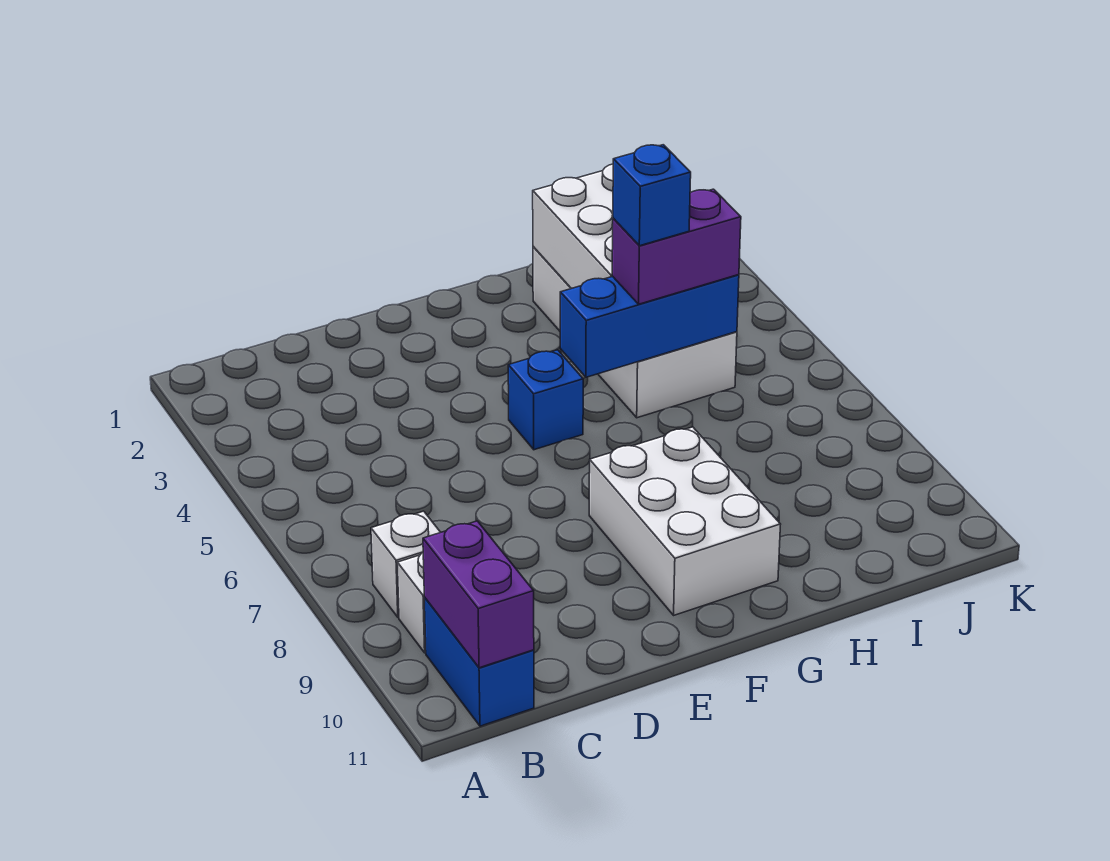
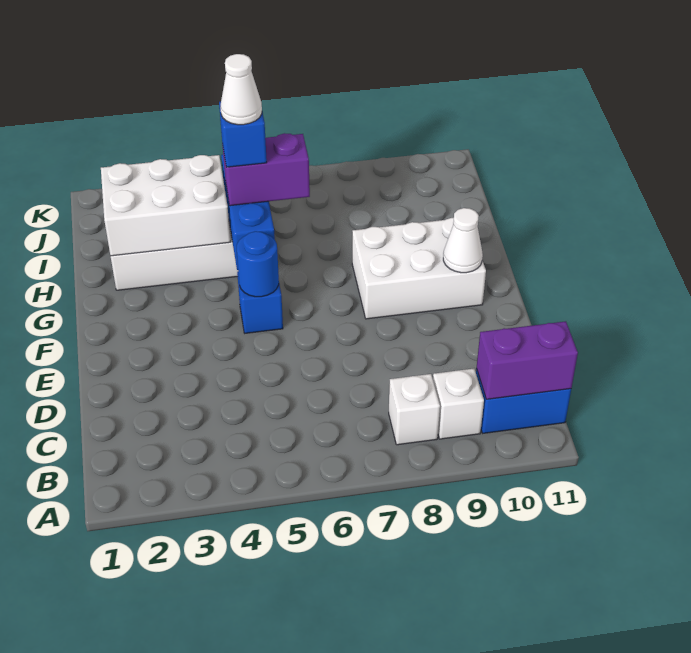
none -> blue round brick F5 level 2
none -> white cone F10 level 2
purple brick H5:I5 level 3 -> purple brick H5:H6 level 3
none -> white cone H5 level 5

